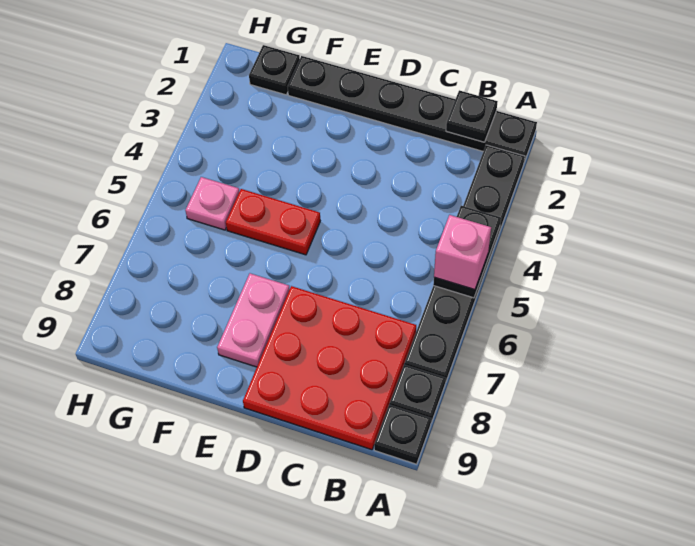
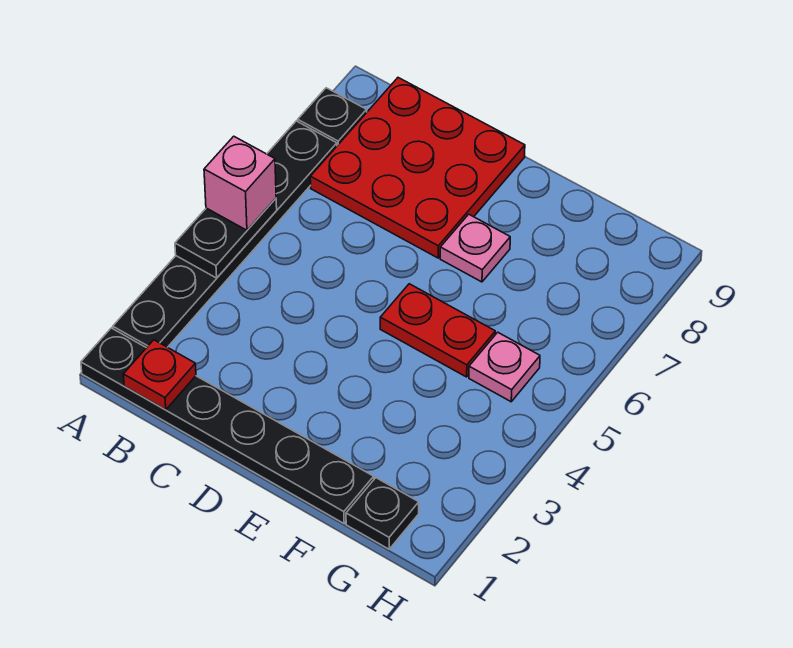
black plate A9 level 1 -> none
black plate B1 level 2 -> red plate B1 level 2
pink plate E7:E8 level 1 -> pink plate E7 level 1

